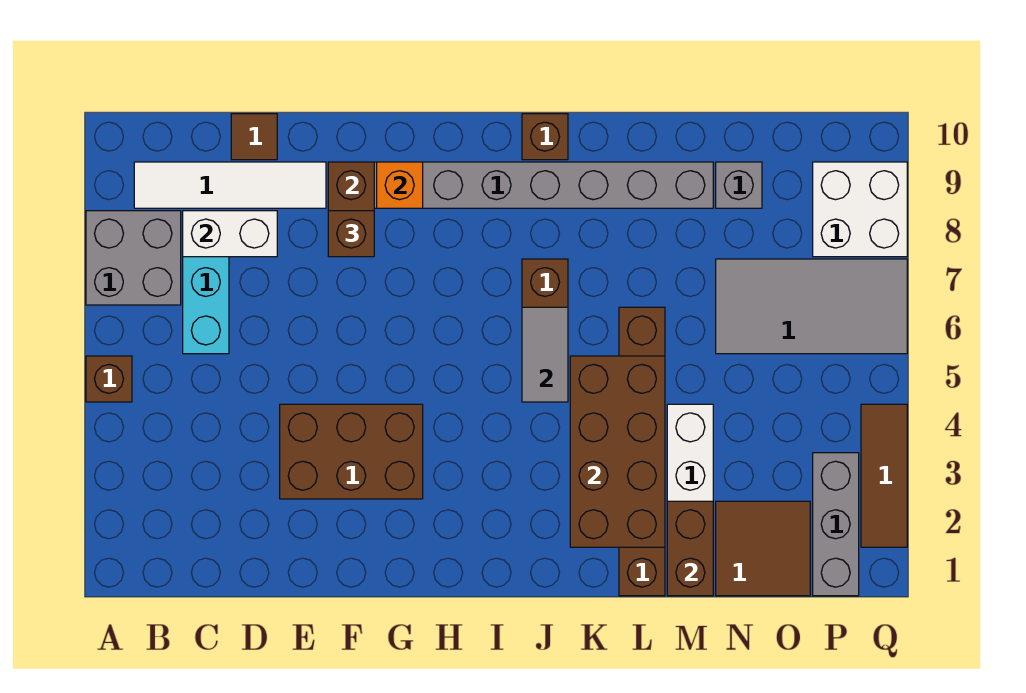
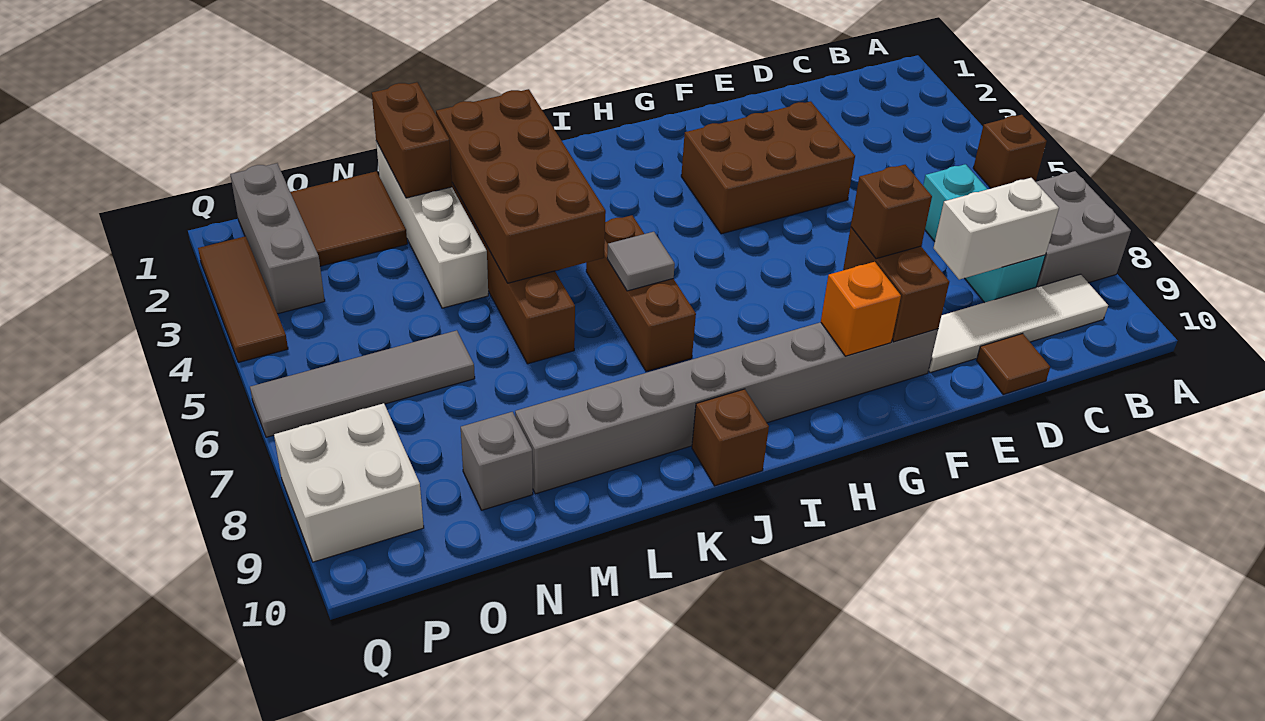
grey tile J5:J6 level 2 -> grey tile J6 level 2
grey tile N6:Q7 level 1 -> grey tile N6:Q6 level 1

